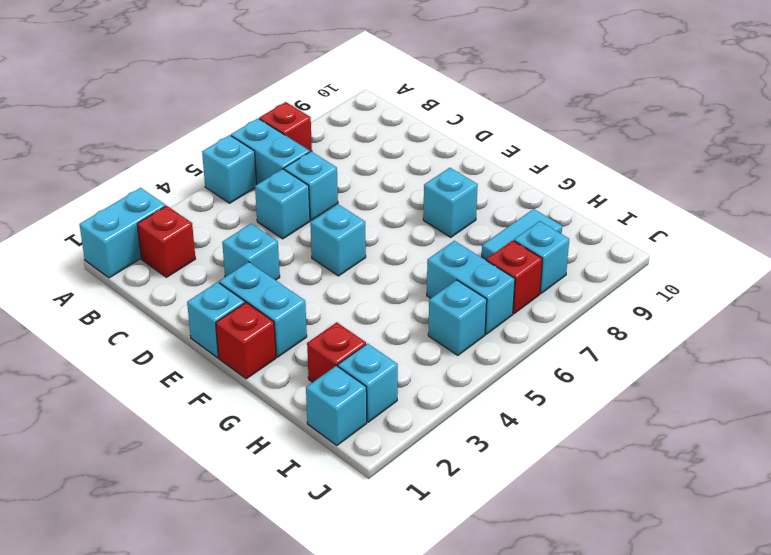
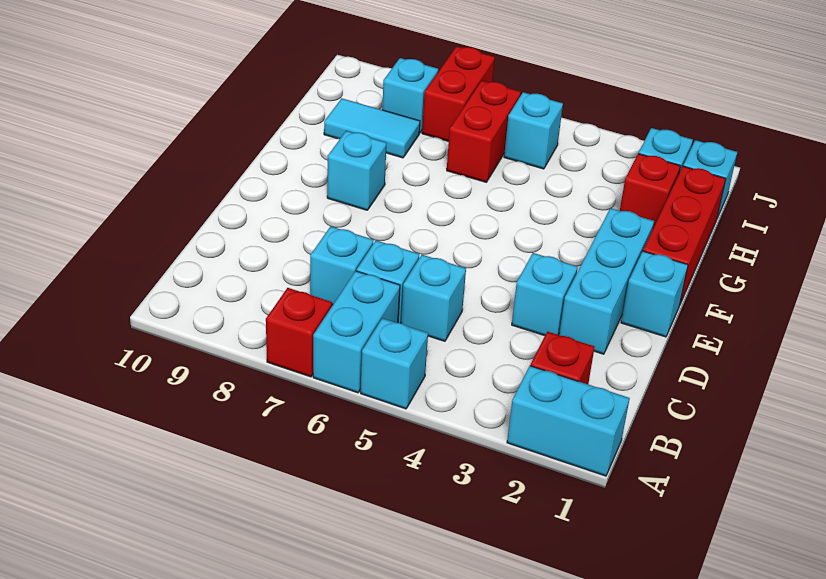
cyan brick E2:F2 level 1 -> cyan brick D2:F2 level 1
cyan brick E5 level 1 -> cyan brick C7 level 1
red brick F1 level 1 -> red brick F1:H1 level 1
cyan brick H6:I6 level 1 -> red brick H6:I6 level 1
red brick I7 level 1 -> red brick I7:J7 level 1

